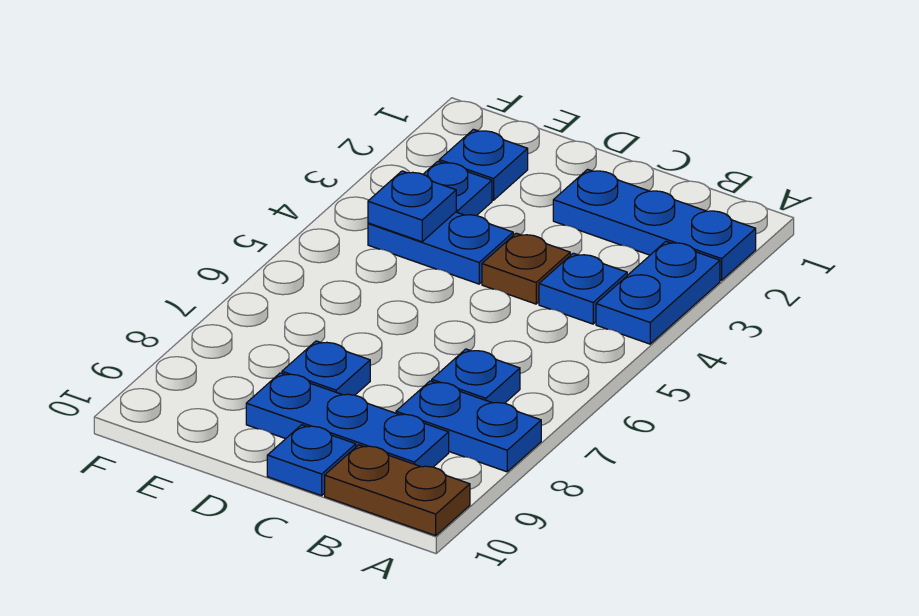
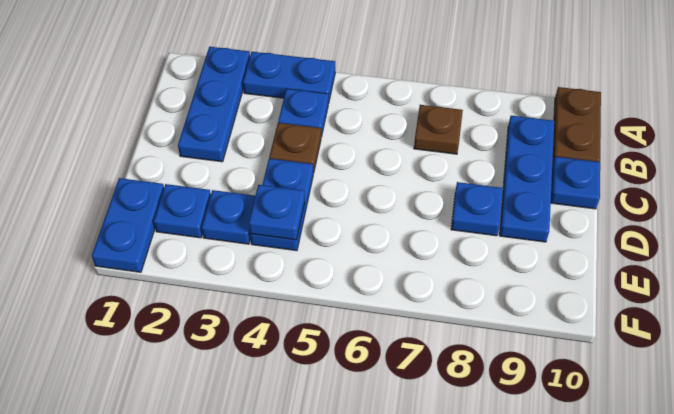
blue plate A8:B8 level 1 -> blue plate E1:F1 level 1
blue plate B7 level 1 -> brown plate B7 level 1

